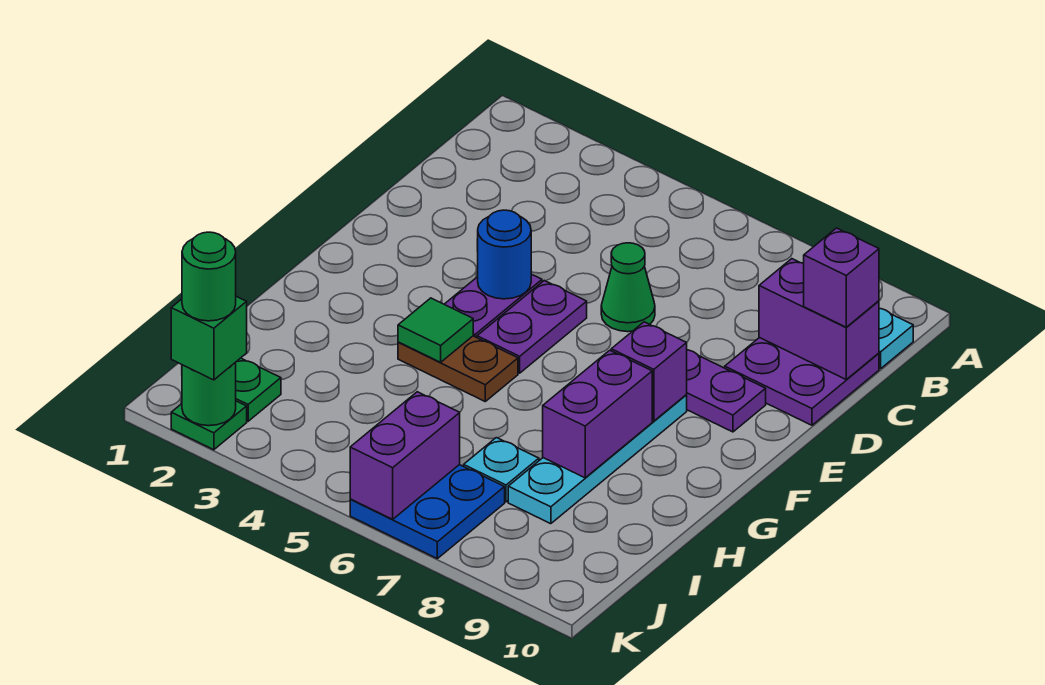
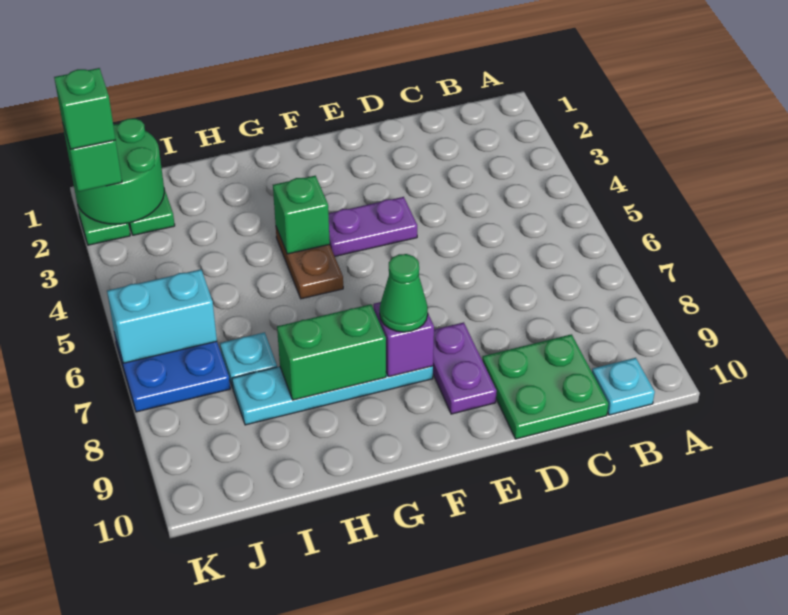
purple plate C9:D10 level 1 -> green plate C9:D10 level 1
purple brick C9:C10 level 2 -> none
purple brick C10 level 3 -> none
green cone D6 level 1 -> green cone F8 level 3
blue round brick E4 level 2 -> none
purple plate E5:F5 level 1 -> none
green tile G4 level 2 -> green brick G4 level 2
purple brick G8:H8 level 2 -> green brick G8:H8 level 2
purple brick J6:K6 level 2 -> cyan brick J6:K6 level 2
green round brick K2 level 2 -> green round brick J1:K2 level 2
green round brick K2 level 4 -> green brick K2 level 4

